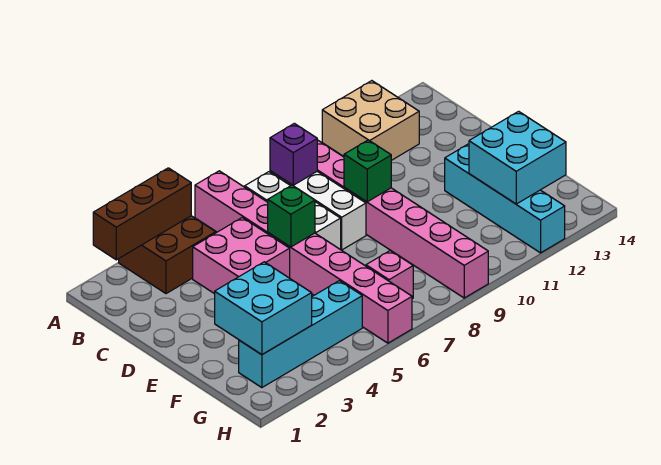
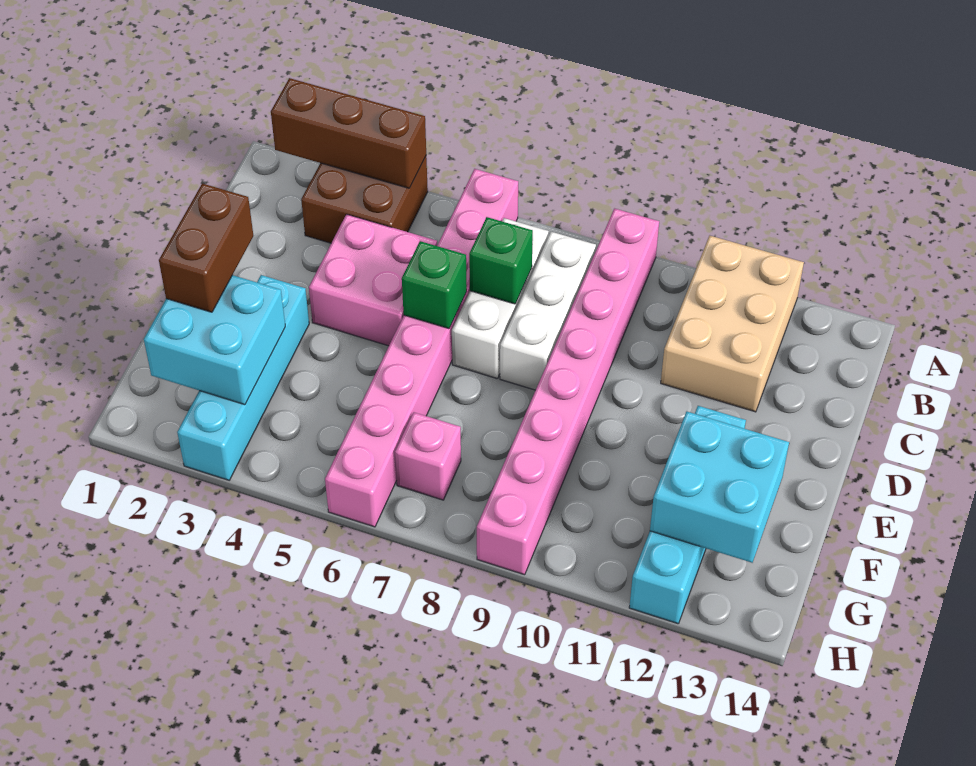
tan brick A11:B12 level 1 -> tan brick A11:C12 level 1
purple brick B8 level 2 -> none
green brick D9 level 2 -> green brick C7 level 2
none -> brown brick E2:F2 level 3
cyan brick G2:G5 level 1 -> cyan brick E3:H3 level 1

